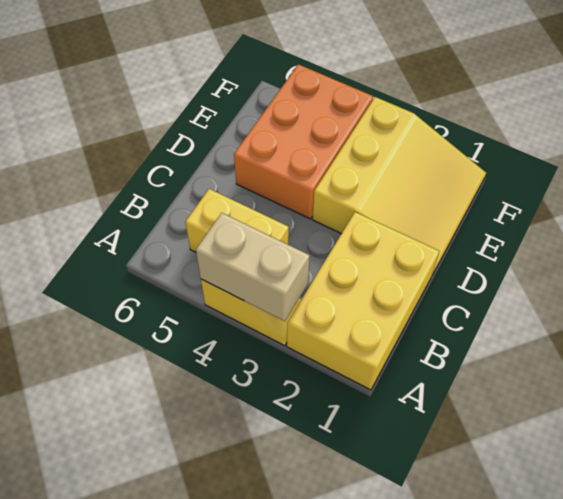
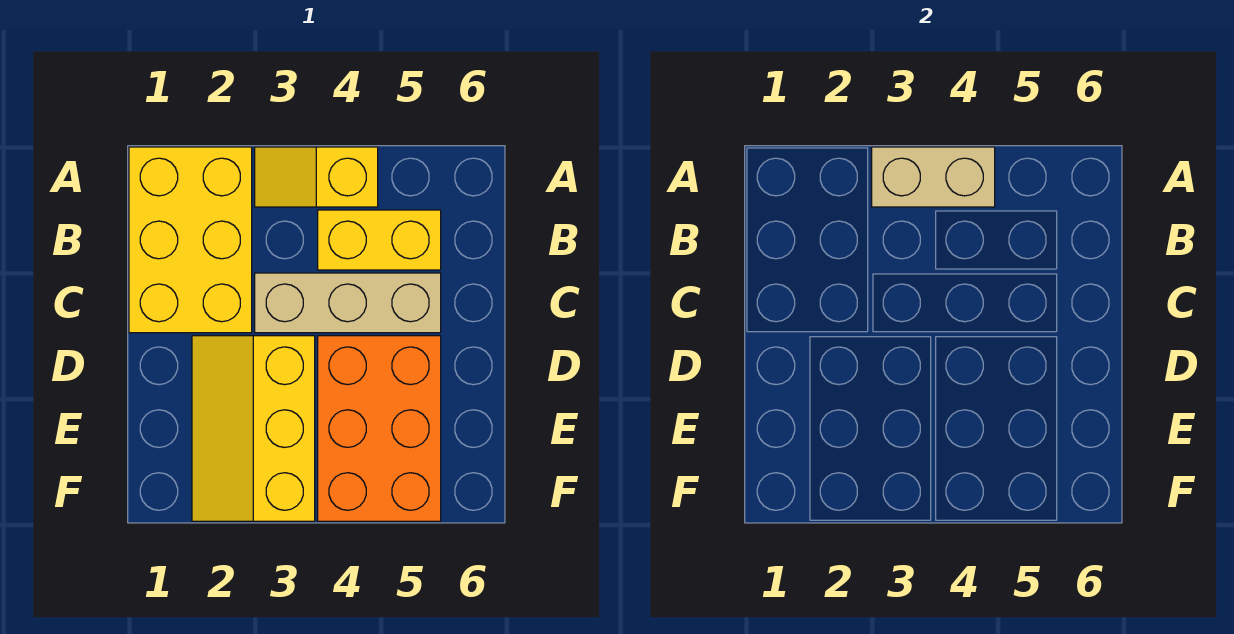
none -> tan brick C3:C5 level 1
yellow slope D1:F3 level 1 top 3 -> yellow slope D2:F3 level 1 top 3

